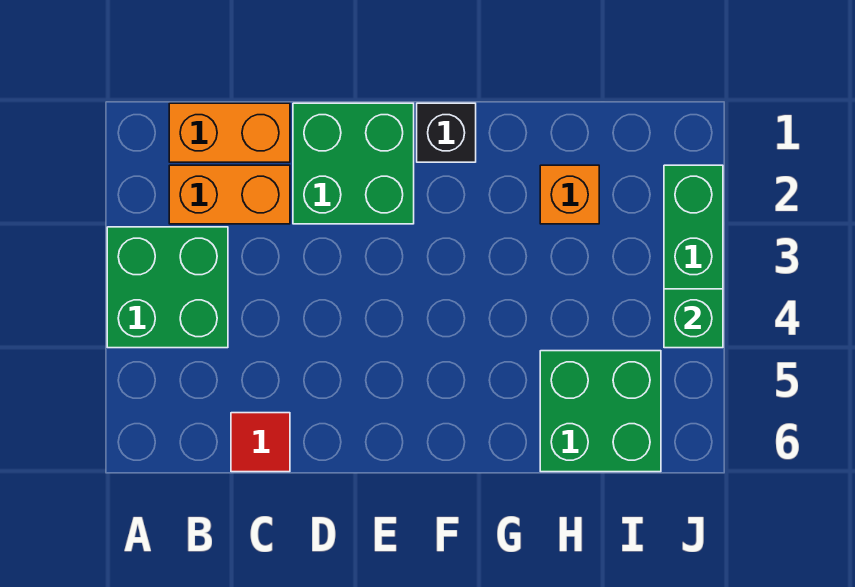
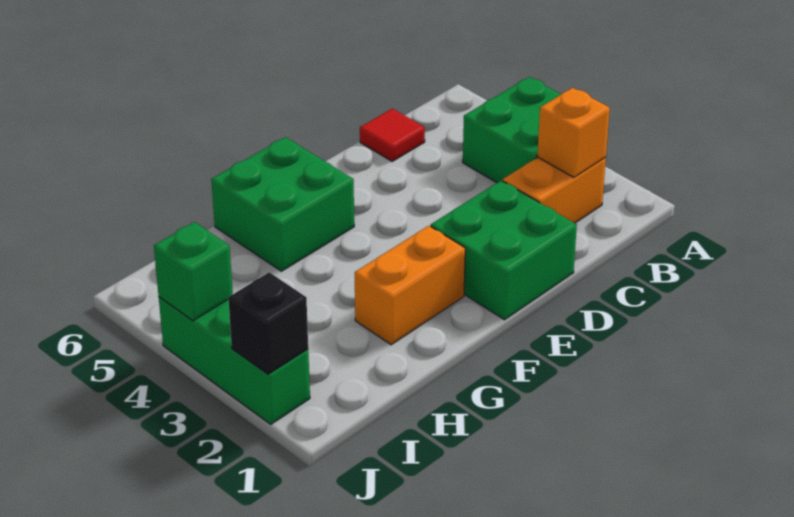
orange brick B1:C1 level 1 -> orange brick F2:G2 level 1
black brick F1 level 1 -> black brick J2 level 2
orange brick H2 level 1 -> orange brick B2 level 2
green brick H5:I6 level 1 -> green brick F5:G6 level 1

